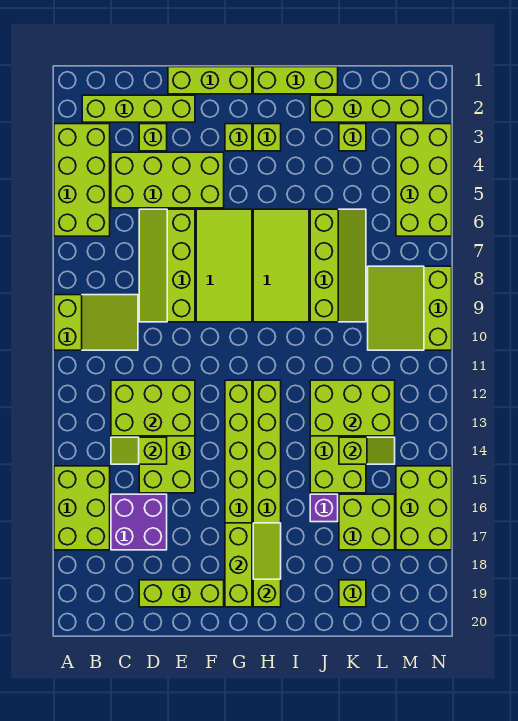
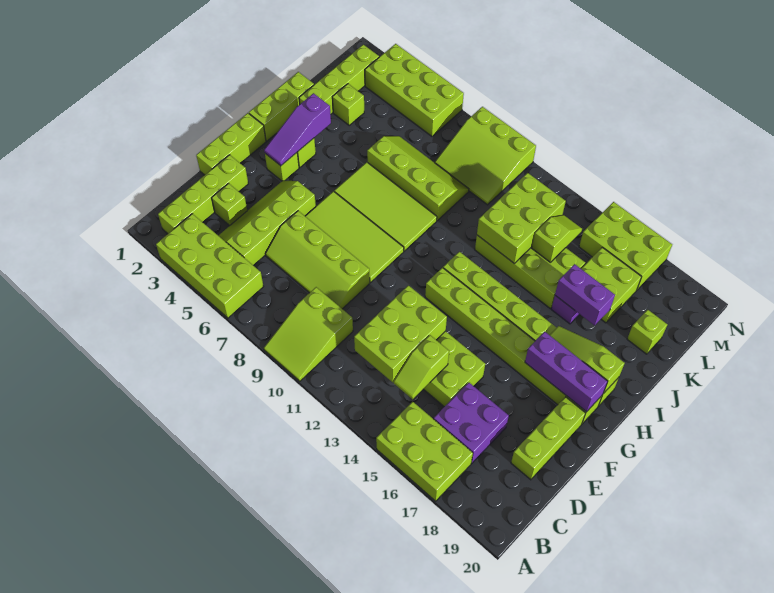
lime slope A9:C10 level 1 top A -> lime slope A9:C10 level 1 top C
lime brick C4:F5 level 1 -> lime slope C4:F5 level 1 top 5
none -> purple slope G3:I3 level 2 top I
lime brick G17:G19 level 2 -> purple brick G17:G19 level 2
none -> purple brick J16:J17 level 2

